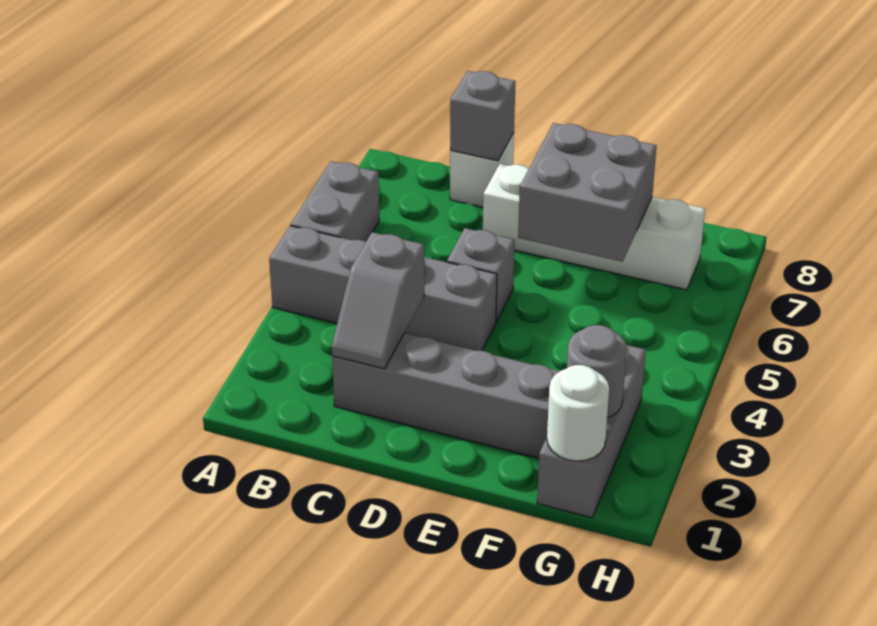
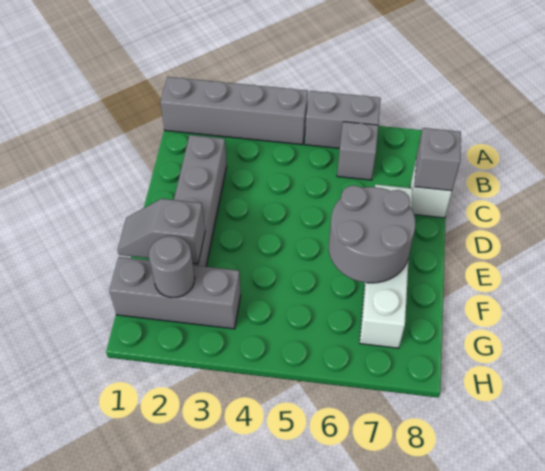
grey brick A4:D4 level 1 -> grey brick A1:A4 level 1
grey slope C2:C3 level 2 top 3 -> grey slope F1:F2 level 2 top 2
grey brick D5 level 1 -> grey brick B6 level 1
grey brick E6:F7 level 2 -> grey round brick E6:F7 level 2
white round brick G1 level 2 -> none

